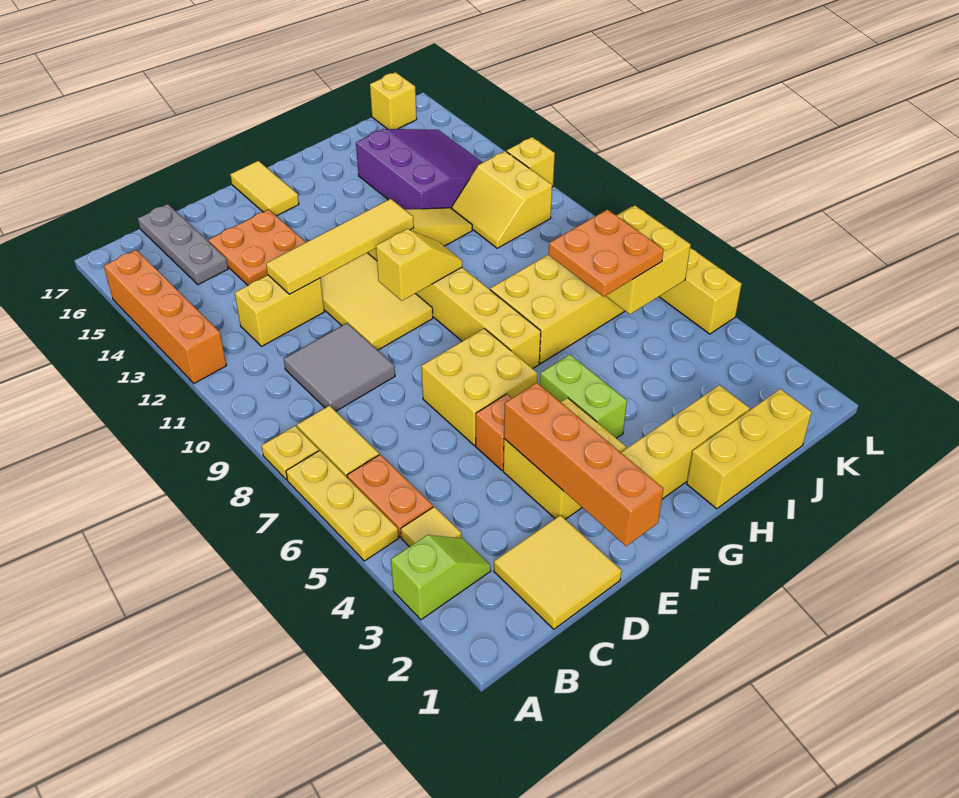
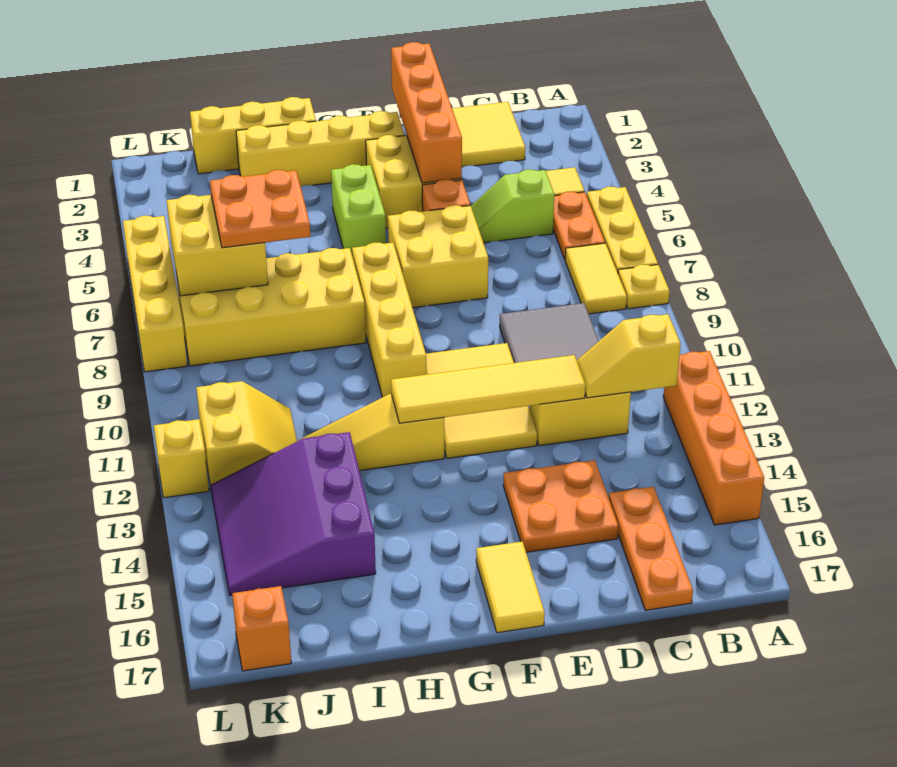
lime slope A3:B3 level 1 top A -> lime slope C5:D5 level 1 top C
grey plate C15:C17 level 1 -> orange plate C15:C17 level 1
yellow slope F10:G10 level 2 top F -> yellow slope B12:C12 level 2 top B
yellow brick K17 level 1 -> orange brick K17 level 1

